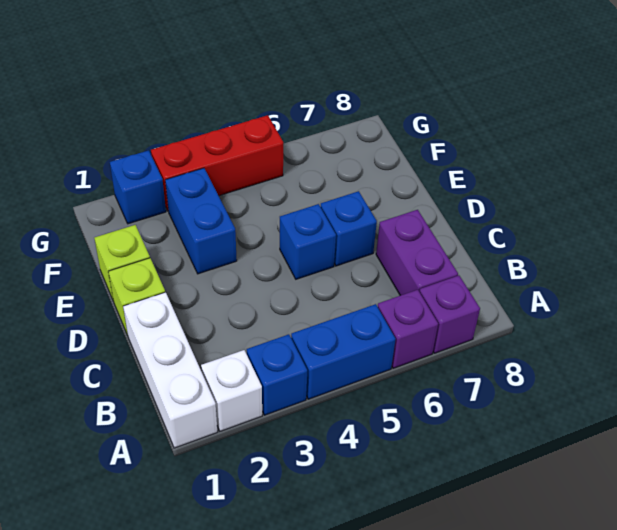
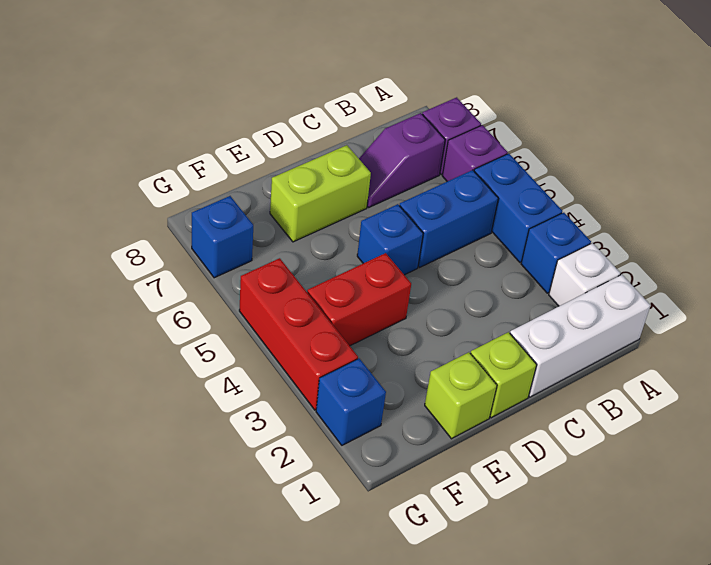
purple brick B7:C7 level 1 -> purple slope B7:C7 level 1 top B
blue brick D6 level 1 -> blue brick G7 level 1
none -> lime brick D7:E7 level 1
blue brick E3:F3 level 1 -> blue brick B5:C5 level 1
none -> red brick E4:F4 level 1

